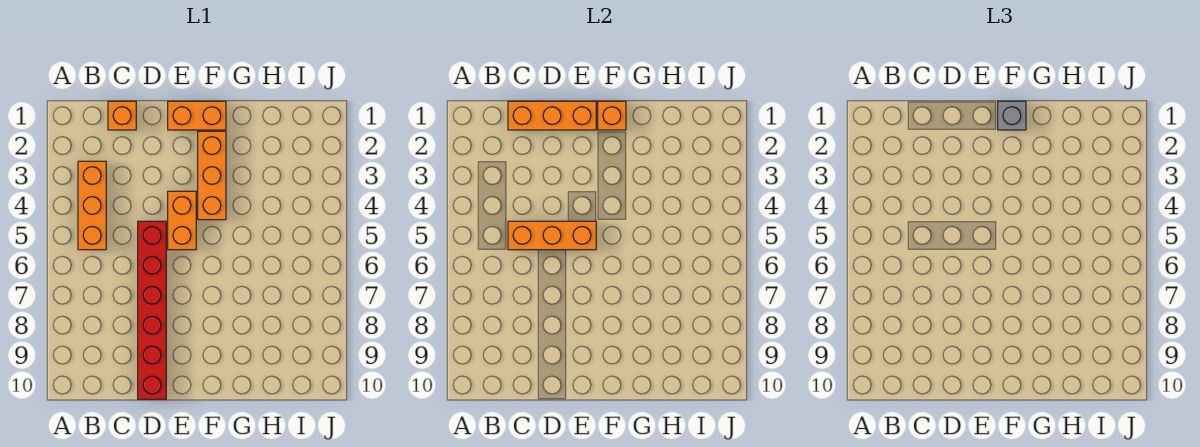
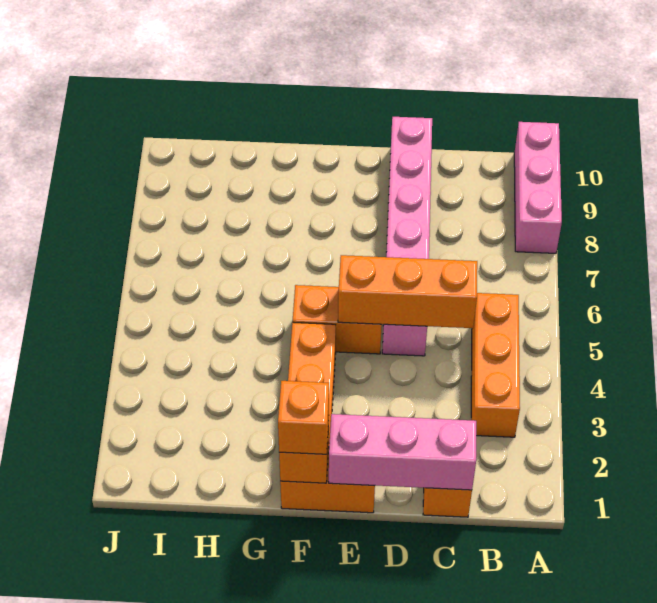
none -> pink brick A8:A10 level 1
orange brick C1:E1 level 2 -> pink brick C1:E1 level 2
red brick D5:D10 level 1 -> pink brick D5:D10 level 1
orange brick E4:E5 level 1 -> orange brick E5:F5 level 1
grey brick F1 level 3 -> orange brick F1 level 3

